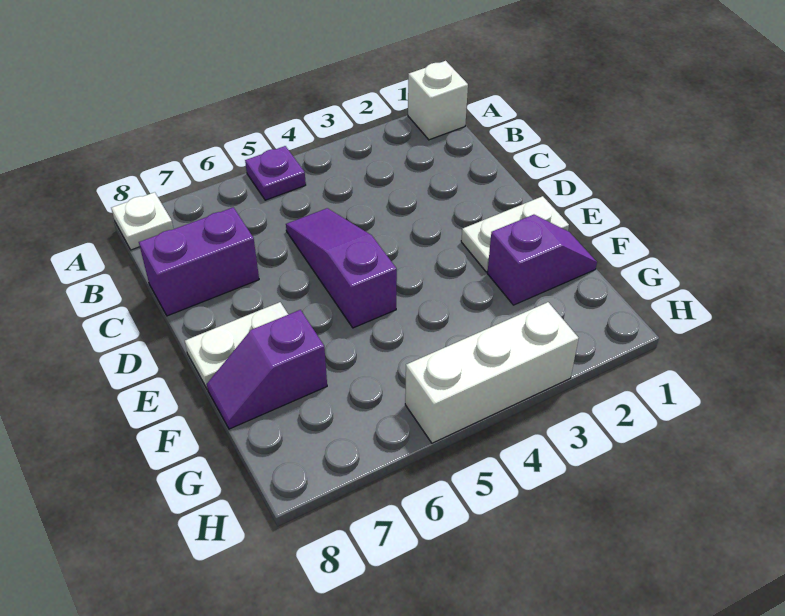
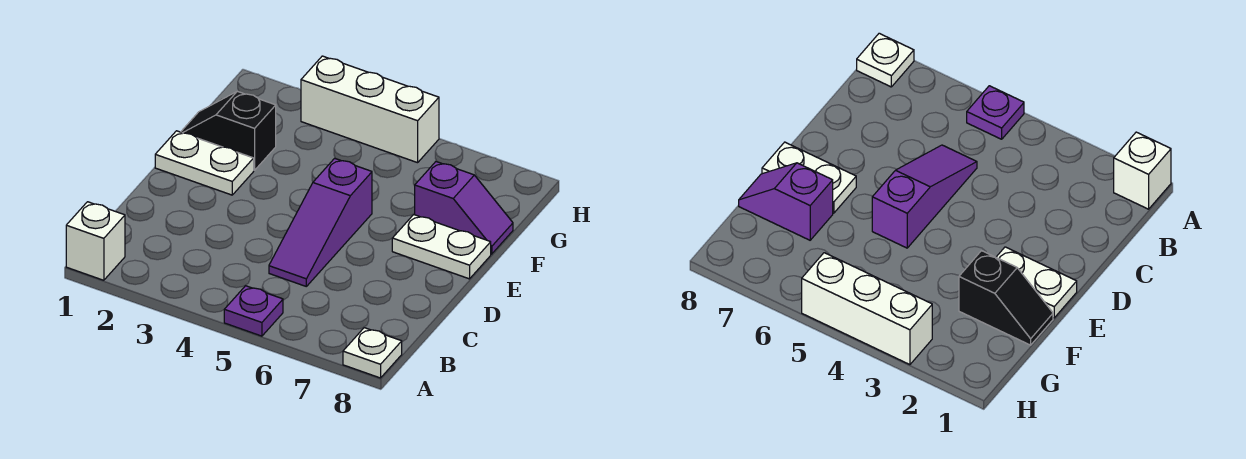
purple brick C7:C8 level 1 -> none
purple slope F1:F2 level 1 top 2 -> black slope F1:F2 level 1 top 2

